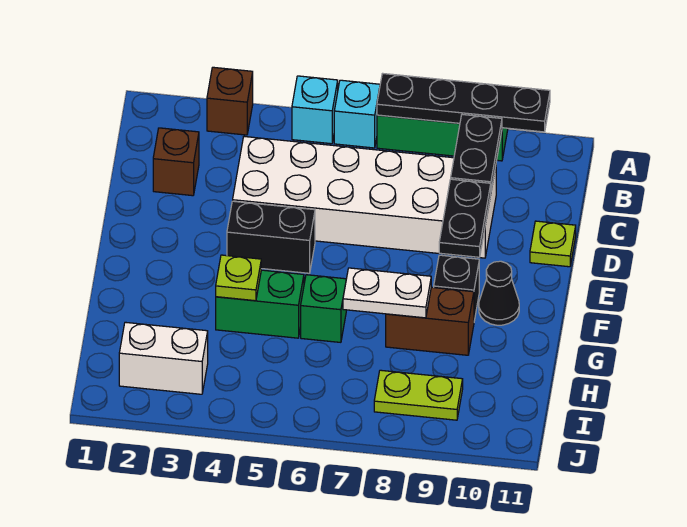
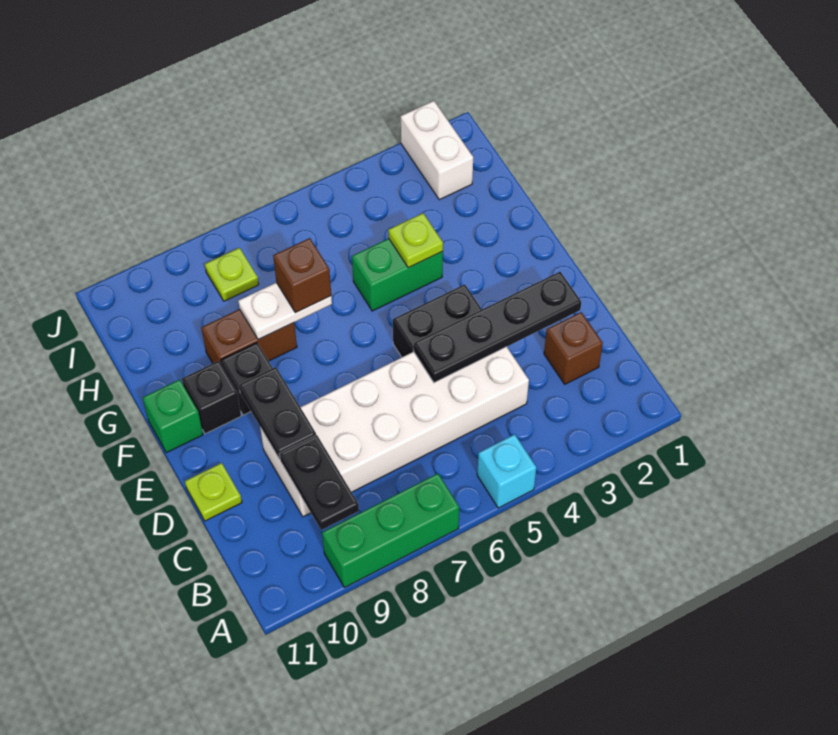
brown brick A3 level 1 -> brown brick G7 level 3
cyan brick A6 level 1 -> none
black plate A7:A10 level 2 -> black plate D2:D5 level 2
black cone F10 level 1 -> black brick F10 level 1
green brick G6 level 1 -> green brick F11 level 1
white brick I2:I3 level 1 -> white brick I2:J2 level 1
lime plate I8:I9 level 1 -> lime plate I8 level 1

